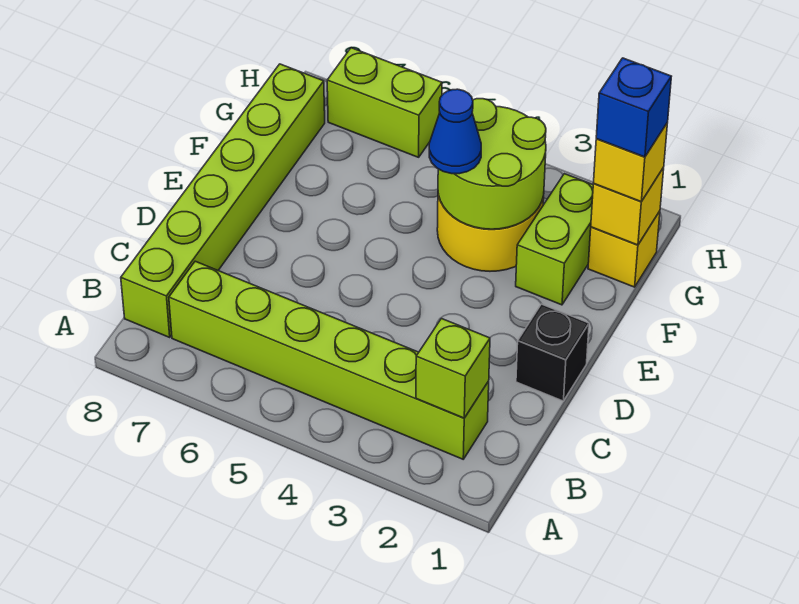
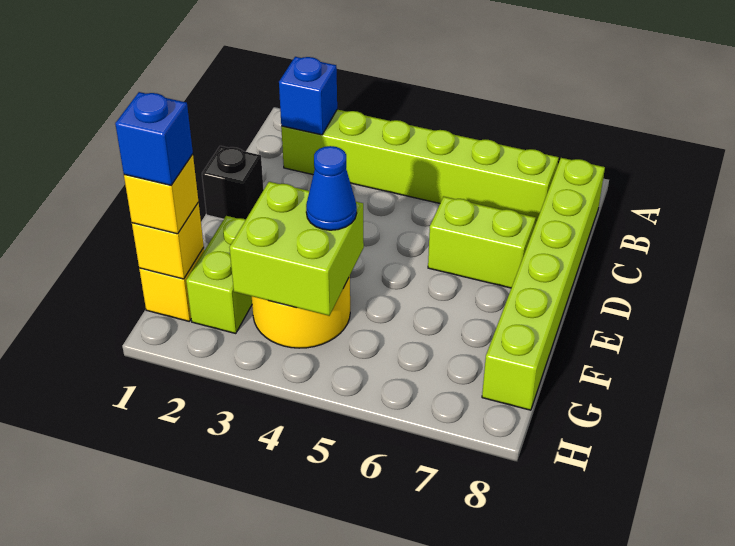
lime brick B2 level 2 -> blue brick B2 level 2
lime round brick F3:G4 level 2 -> lime brick F3:G4 level 2
lime brick H6:H7 level 1 -> lime brick D6:D7 level 1

